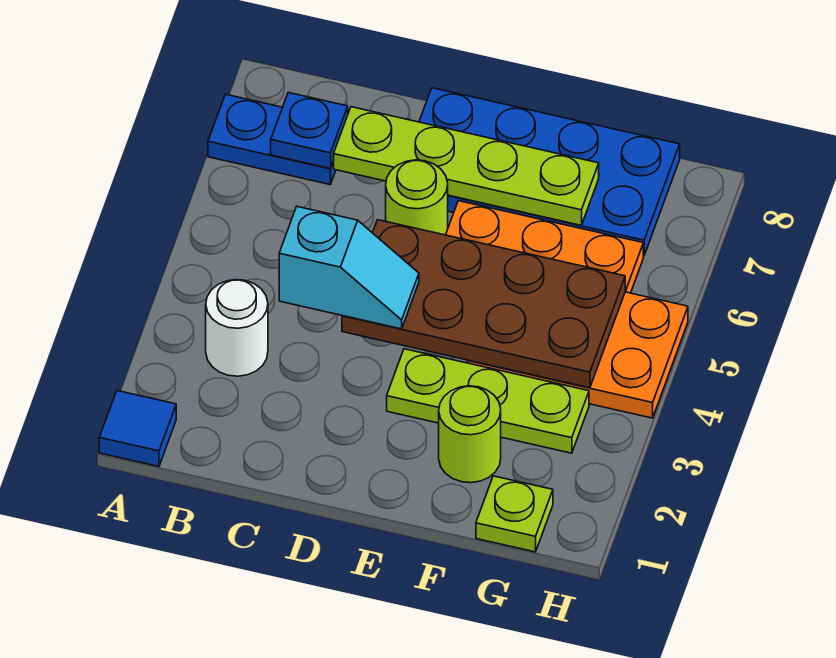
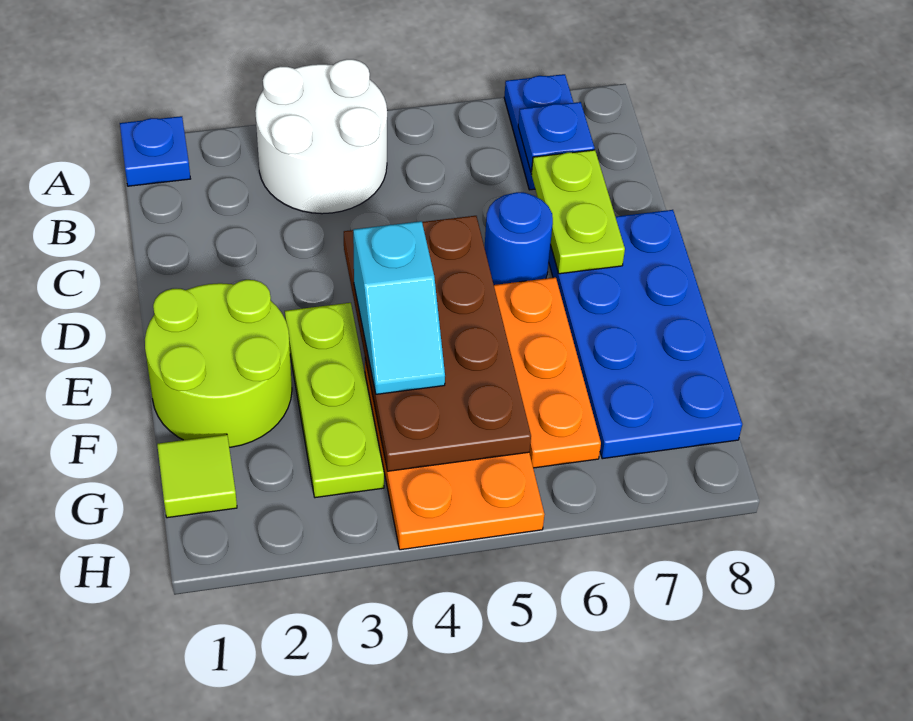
blue tile A1 level 1 -> blue plate A1 level 1
white round brick B3 level 1 -> white round brick A3:B4 level 1
cyan slope C4:D4 level 3 top C -> cyan slope E4:F4 level 3 top E
lime plate C7:F7 level 2 -> lime plate C7:D7 level 2
lime round brick D6 level 1 -> blue round brick D6 level 1
lime round brick F2 level 1 -> lime round brick E1:F2 level 1
lime plate G1 level 1 -> lime tile G1 level 1

